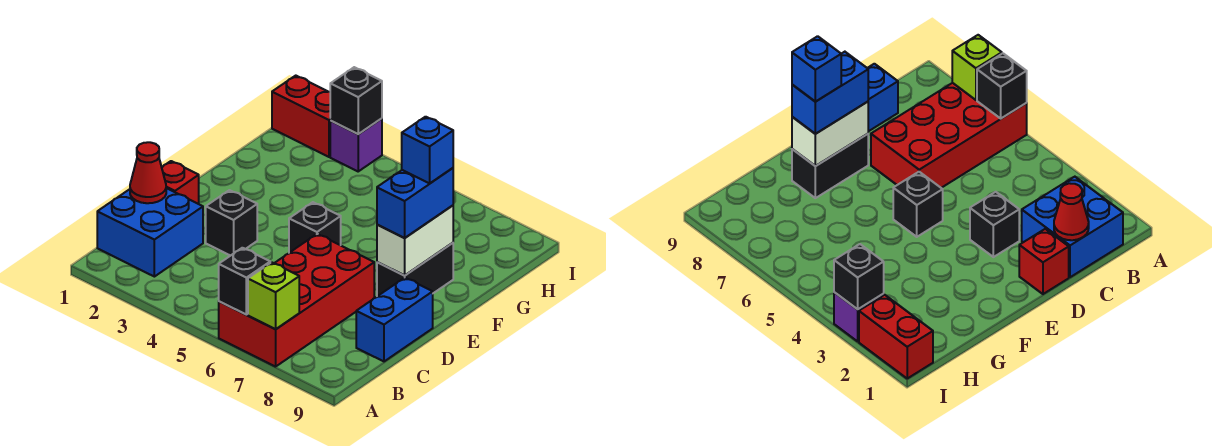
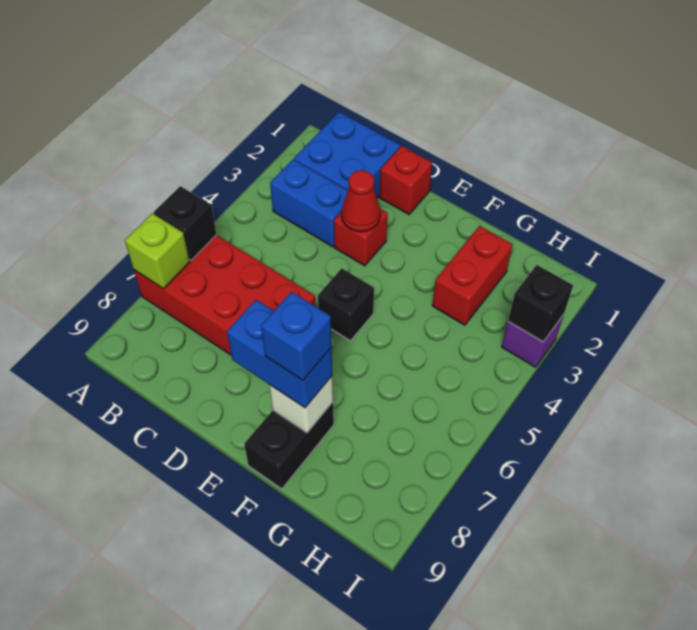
red cone C1 level 2 -> red cone D3 level 2
blue brick C9:D9 level 1 -> blue brick B3:C3 level 1
black brick D3 level 1 -> red brick D3 level 1
black brick E8:F8 level 1 -> black brick F8:F9 level 1
white brick E8:F8 level 2 -> white brick F8 level 2
red brick I1:I2 level 1 -> red brick G2:G3 level 1

